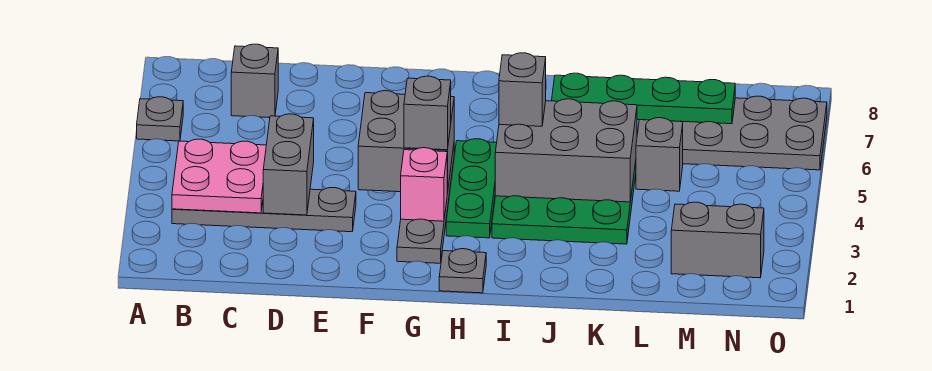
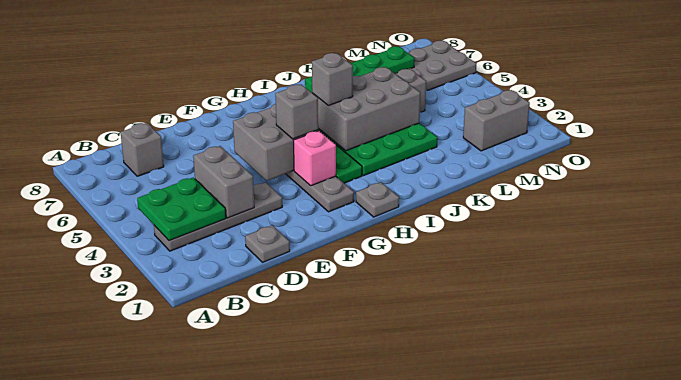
grey plate A6 level 1 -> grey plate D1 level 1
pink plate B3:C4 level 2 -> green plate B3:C4 level 2

